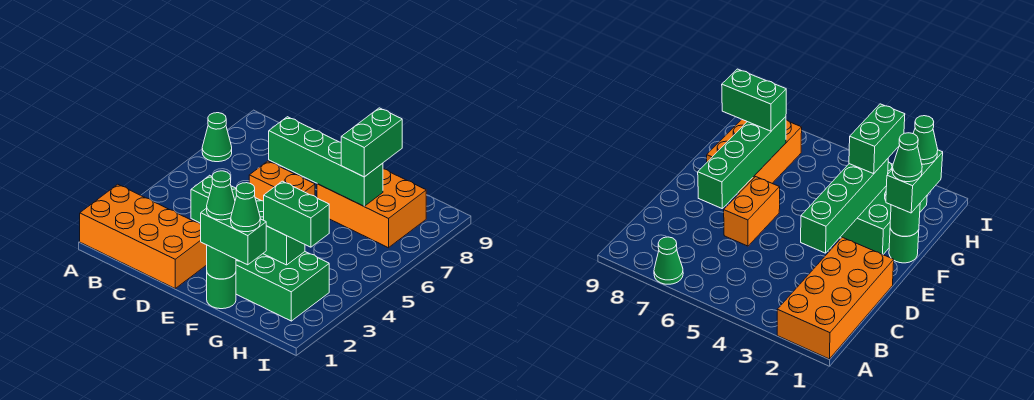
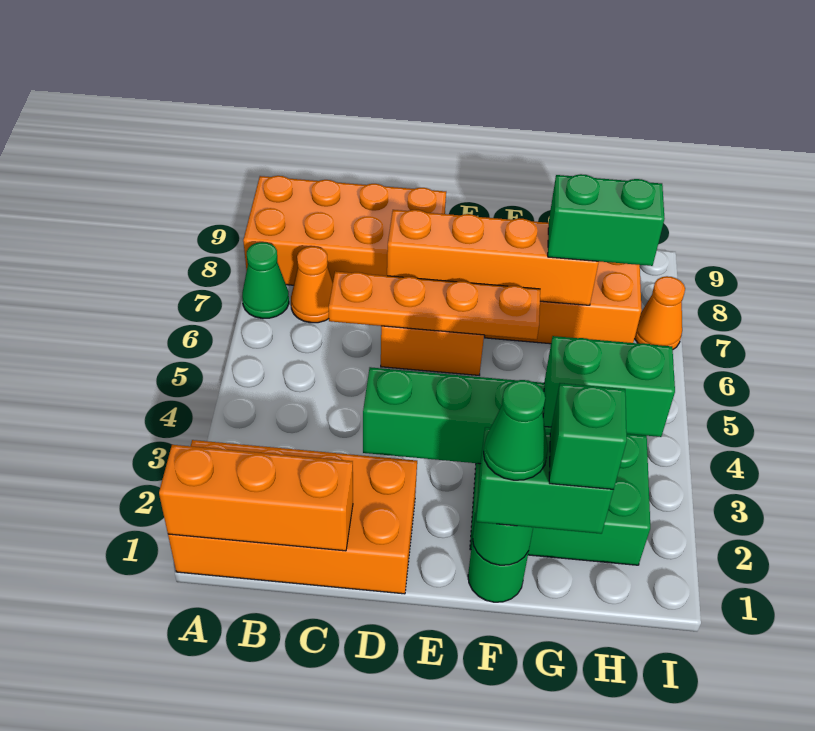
none -> orange brick A1:C1 level 2
none -> orange brick A8:D9 level 1
none -> orange cone B7 level 1
none -> orange plate C6:F6 level 2
green brick D7:G7 level 2 -> orange brick D7:G7 level 2
green cone G1 level 4 -> green brick G1 level 4
green brick G7:G8 level 3 -> green brick G7:H7 level 3
none -> orange cone I7 level 1

